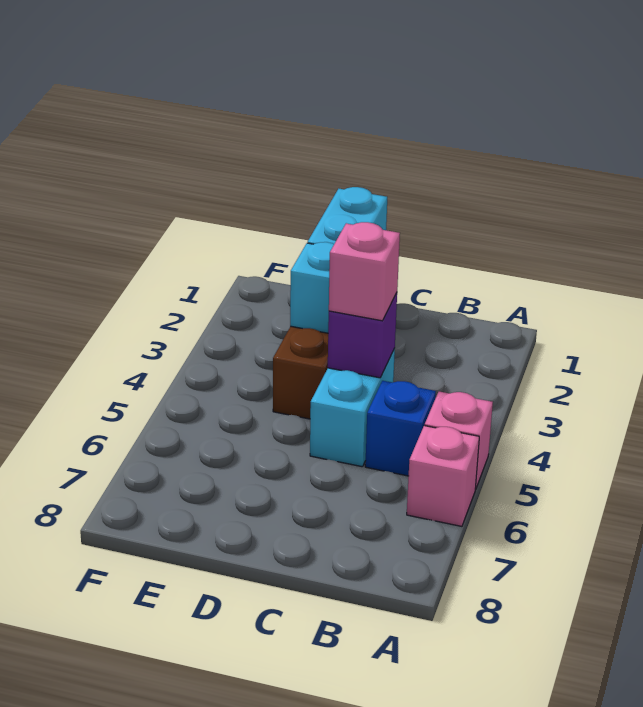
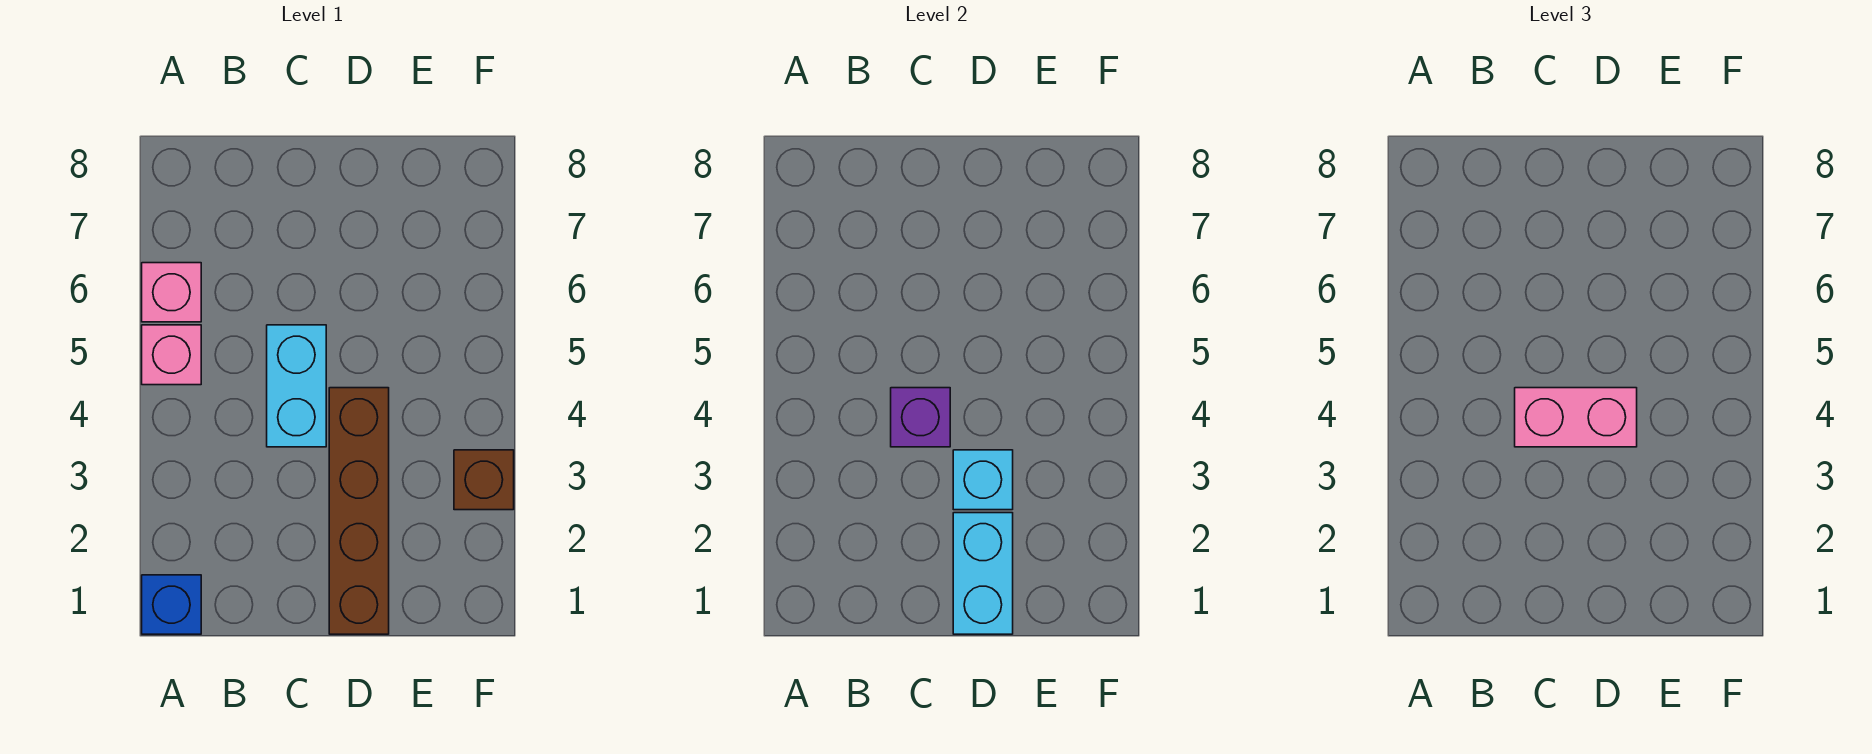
blue brick B5 level 1 -> blue brick A1 level 1
pink brick C4 level 3 -> pink brick C4:D4 level 3
none -> brown brick F3 level 1

